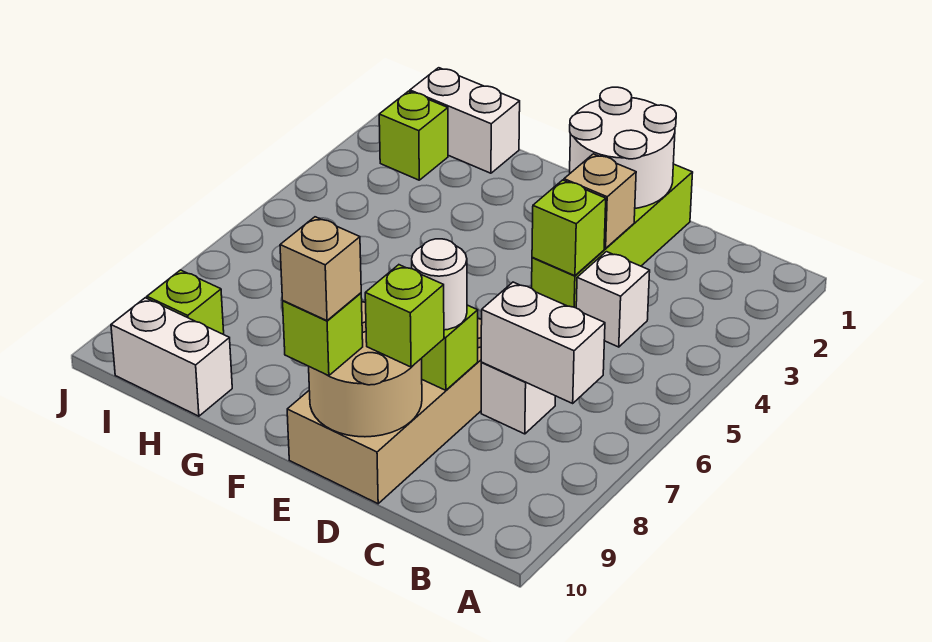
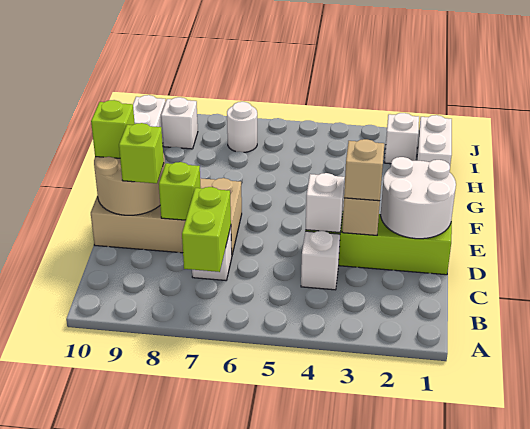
white brick B7:C7 level 2 -> lime brick B7:C7 level 2
lime brick D4 level 2 -> white brick D4 level 2
white round brick D8 level 3 -> white round brick I7 level 1
tan brick E10 level 4 -> tan brick D3 level 3
lime brick I2 level 1 -> white brick I2 level 1
lime brick I9 level 1 -> white brick I9 level 1

